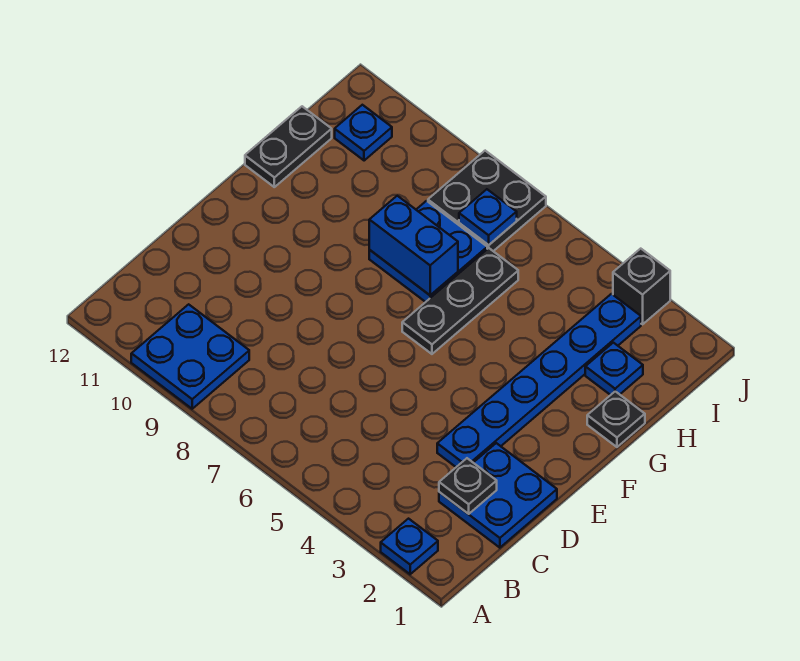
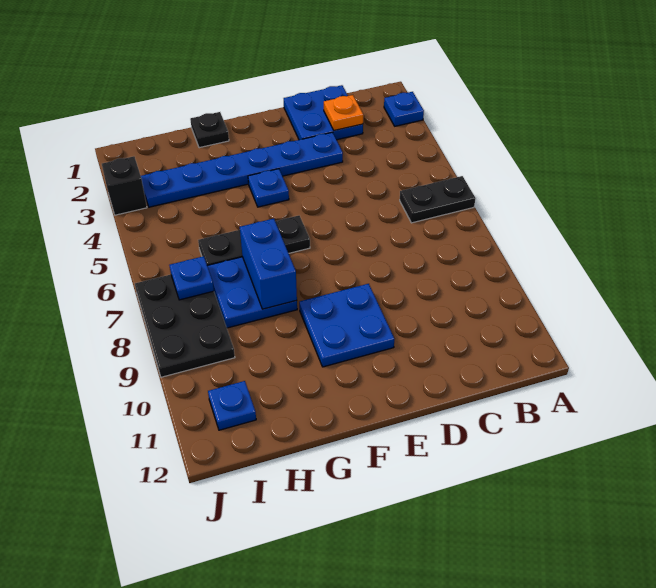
blue plate A9:B10 level 1 -> blue plate E9:F10 level 1
black plate C2 level 2 -> orange plate C2 level 2
black plate G12:H12 level 1 -> black plate A6:B6 level 1
blue plate H2 level 1 -> blue plate F4 level 1
black plate I7:J8 level 1 -> black plate I7:J9 level 1

